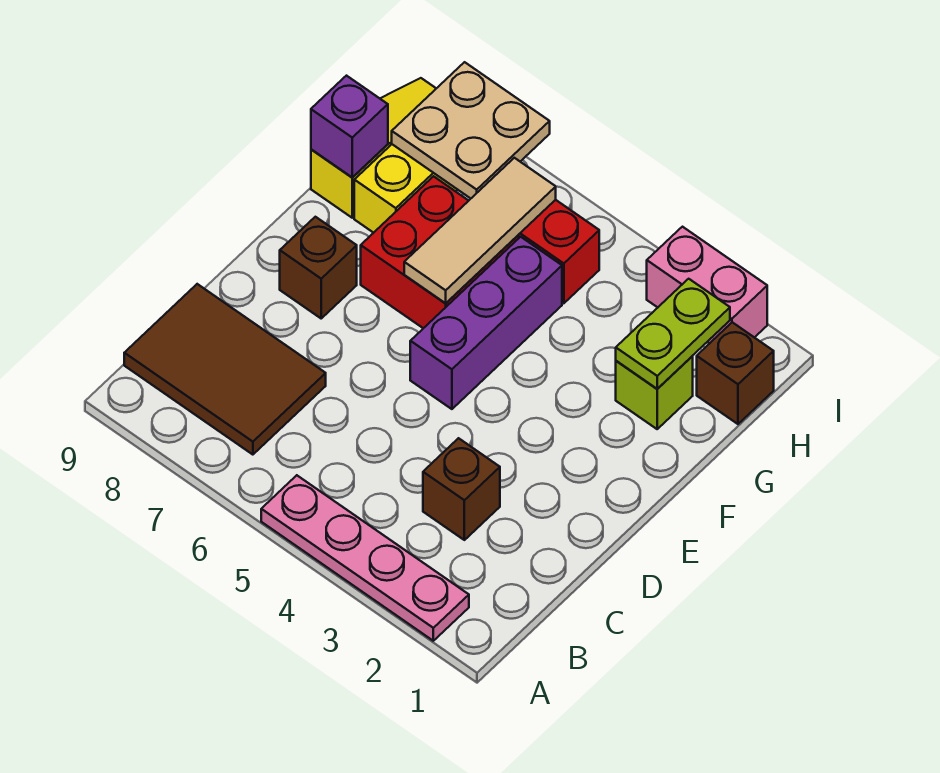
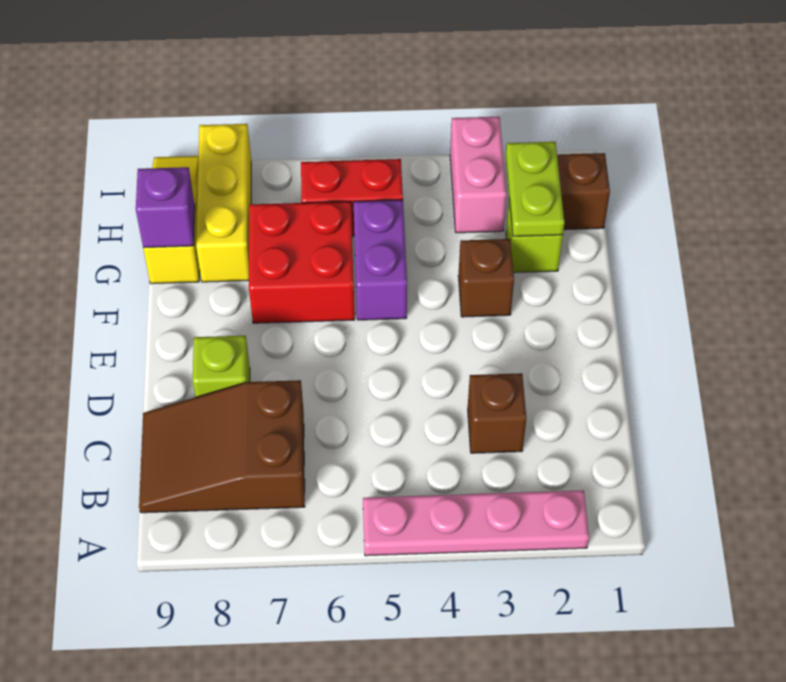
brown tile B7:C9 level 1 -> brown slope B7:C9 level 1 top 7
none -> lime brick D8 level 1
purple brick E5:G5 level 1 -> purple brick F5:G5 level 1
brown brick E8 level 1 -> brown brick F3 level 1
tan tile F6:H6 level 2 -> none
tan plate H7:I8 level 2 -> none
pink brick I2:I3 level 1 -> pink brick H3:I3 level 1

